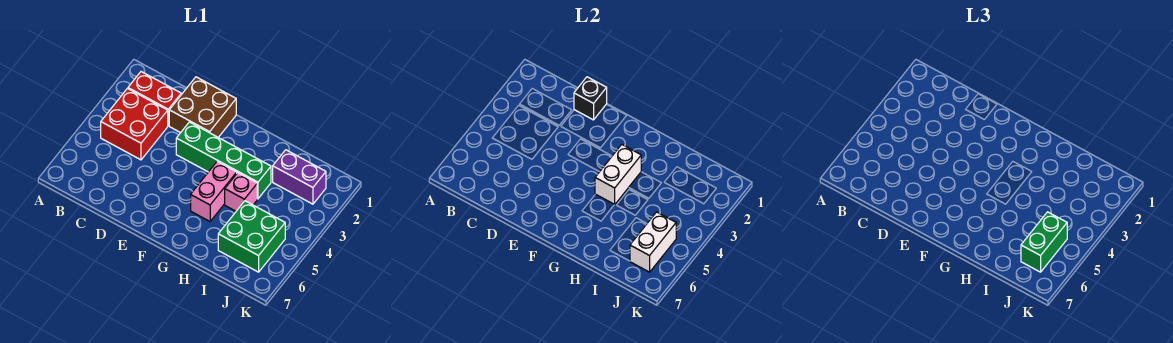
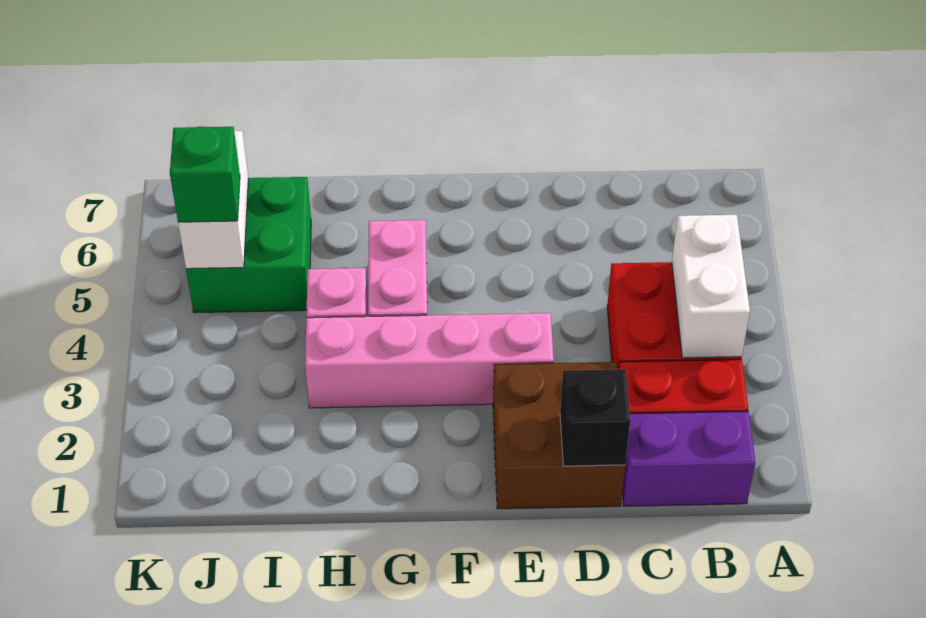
green brick E3:H3 level 1 -> pink brick E3:H3 level 1
white brick G3:G4 level 2 -> white brick B3:B4 level 2
purple brick I2:J2 level 1 -> purple brick B1:C1 level 1
green brick J5:J6 level 3 -> green brick J5 level 3

